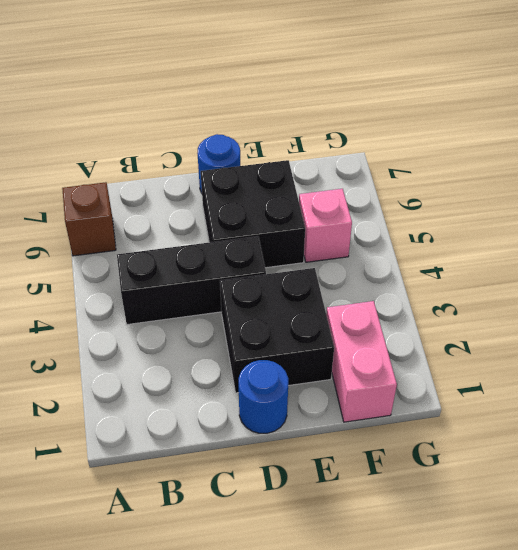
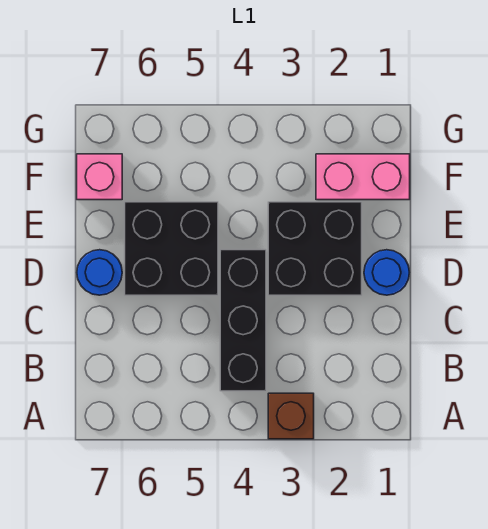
brown brick A6 level 1 -> brown brick A3 level 1
pink brick F5 level 1 -> pink brick F7 level 1

